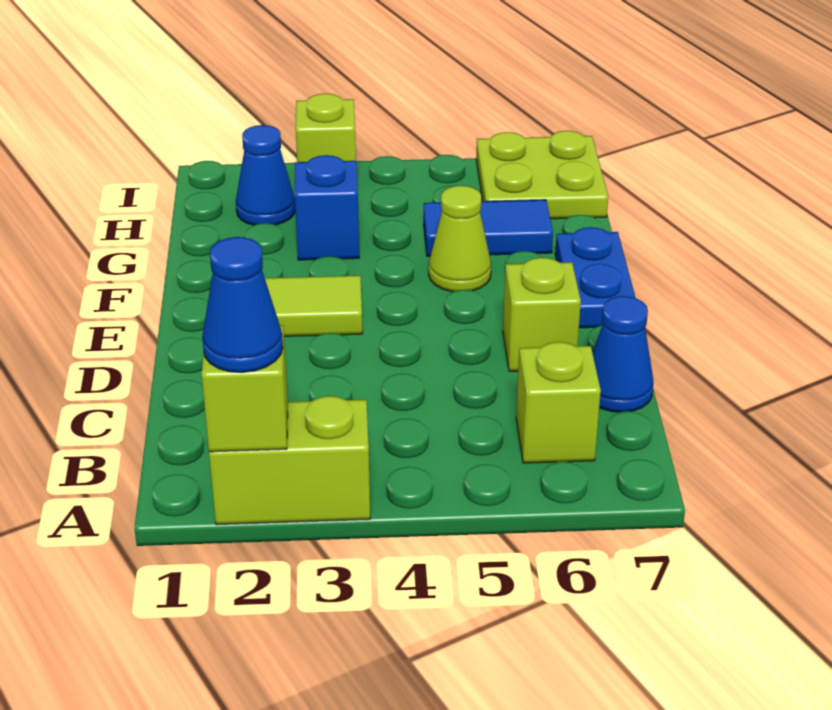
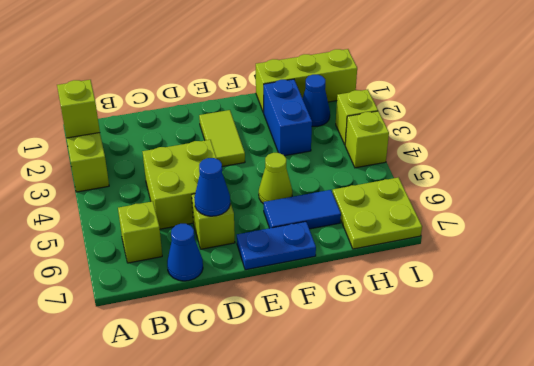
blue cone A2 level 3 -> blue cone D6 level 2
none -> lime brick C4:D5 level 1
none -> lime brick G1:I1 level 1
blue brick G3 level 1 -> blue brick G2:G3 level 1
blue tile G5:G6 level 1 -> blue tile F6:G6 level 1
none -> lime brick I4 level 1

